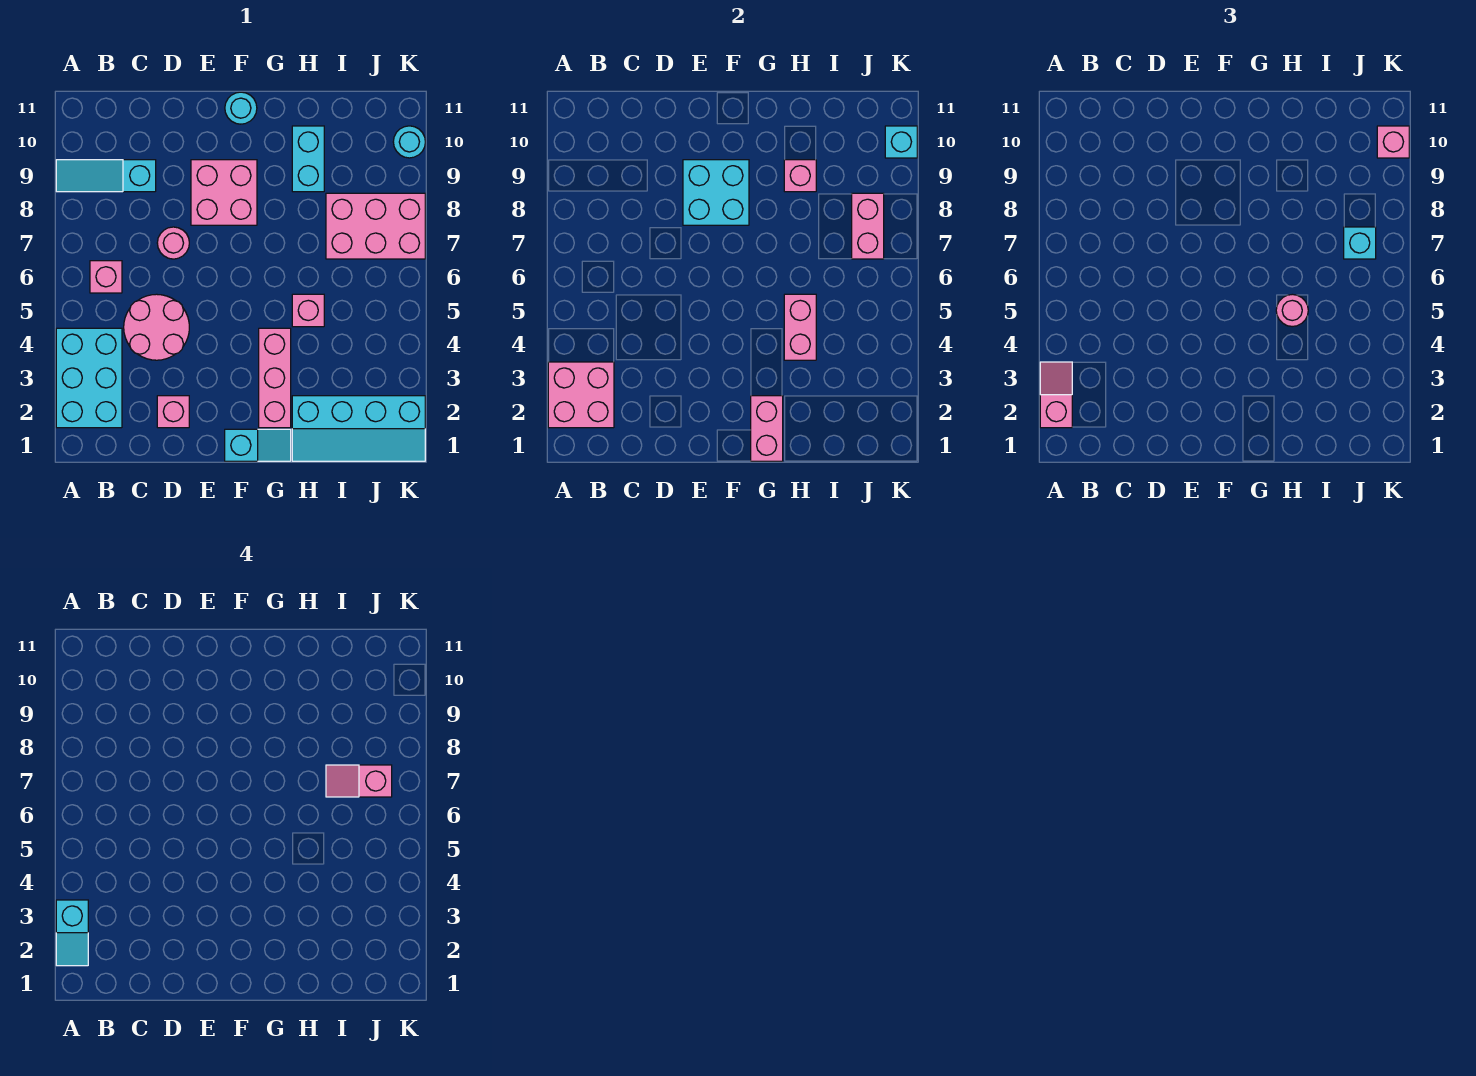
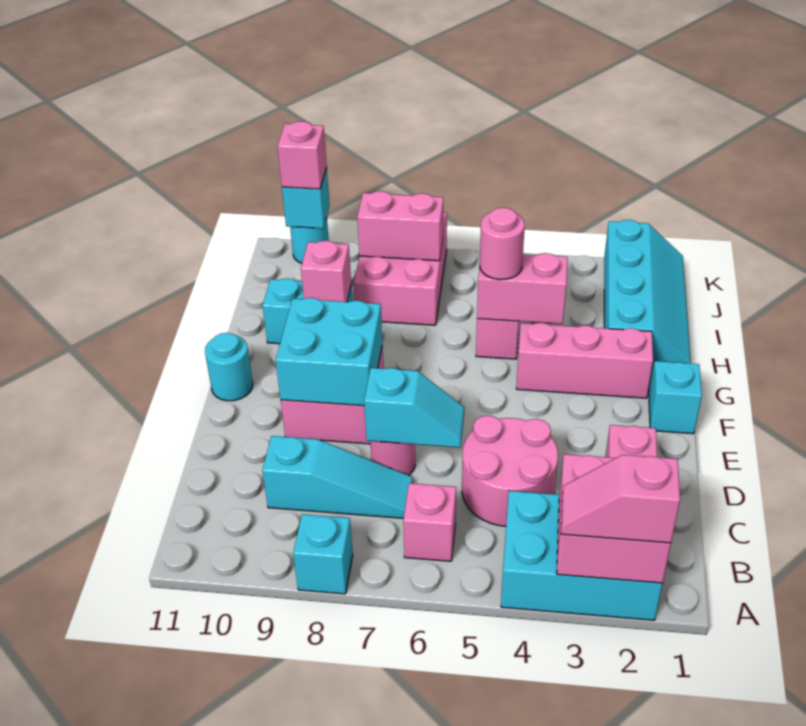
cyan slope A2:A3 level 4 top 3 -> cyan slope D6:D7 level 2 top 7
cyan slope A9:C9 level 1 top C -> cyan slope C7:C9 level 1 top 9
pink brick G1:G2 level 2 -> none
pink slope I7:J7 level 4 top J -> none
cyan brick J7 level 3 -> cyan brick A8 level 1

